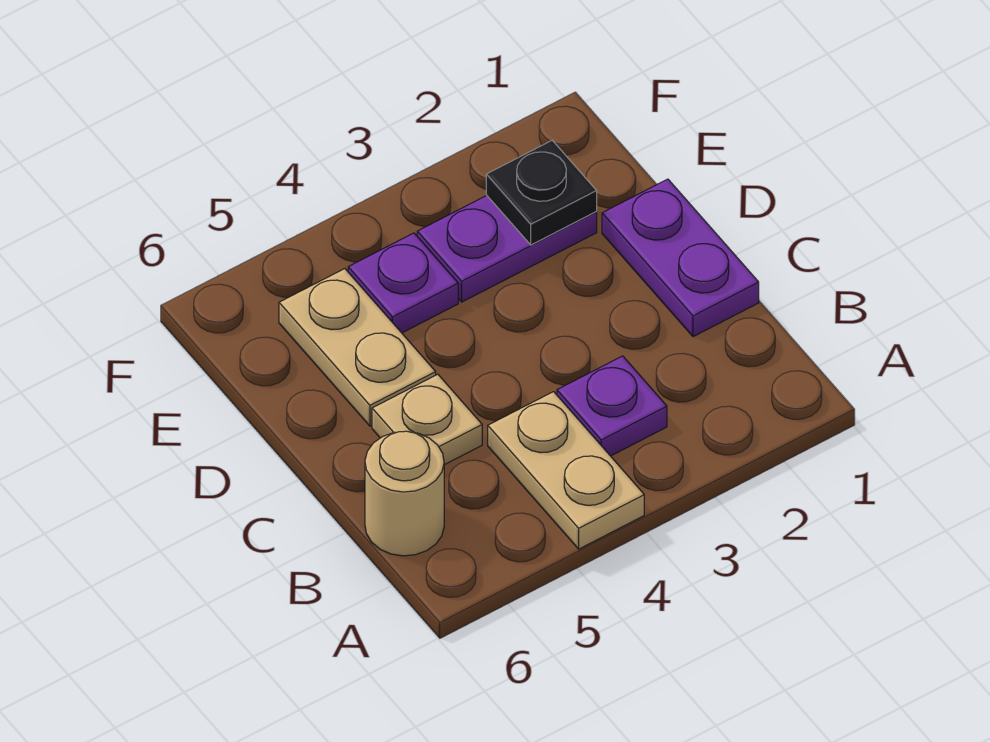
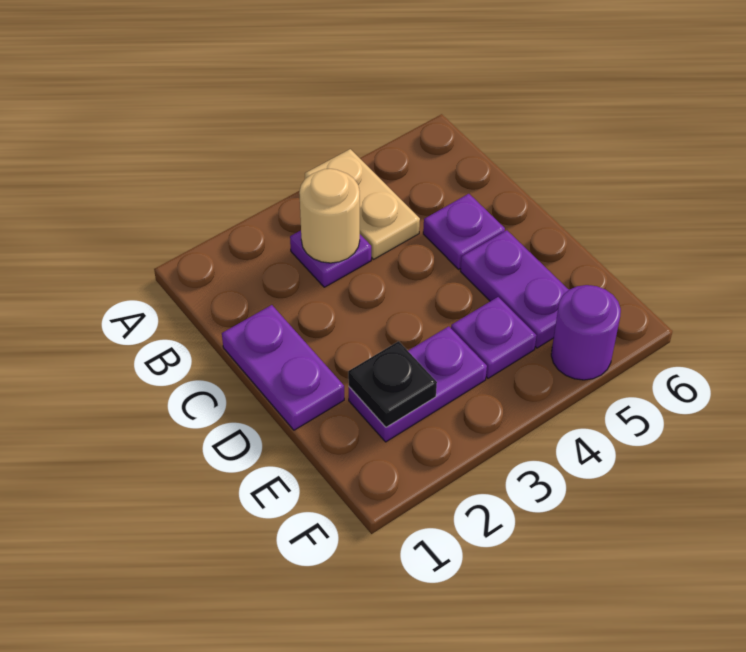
tan round brick B6 level 1 -> tan round brick B3 level 2
tan plate C5 level 1 -> purple plate C5 level 1
tan plate D5:E5 level 1 -> purple plate D5:E5 level 1
none -> purple round brick F5 level 1

